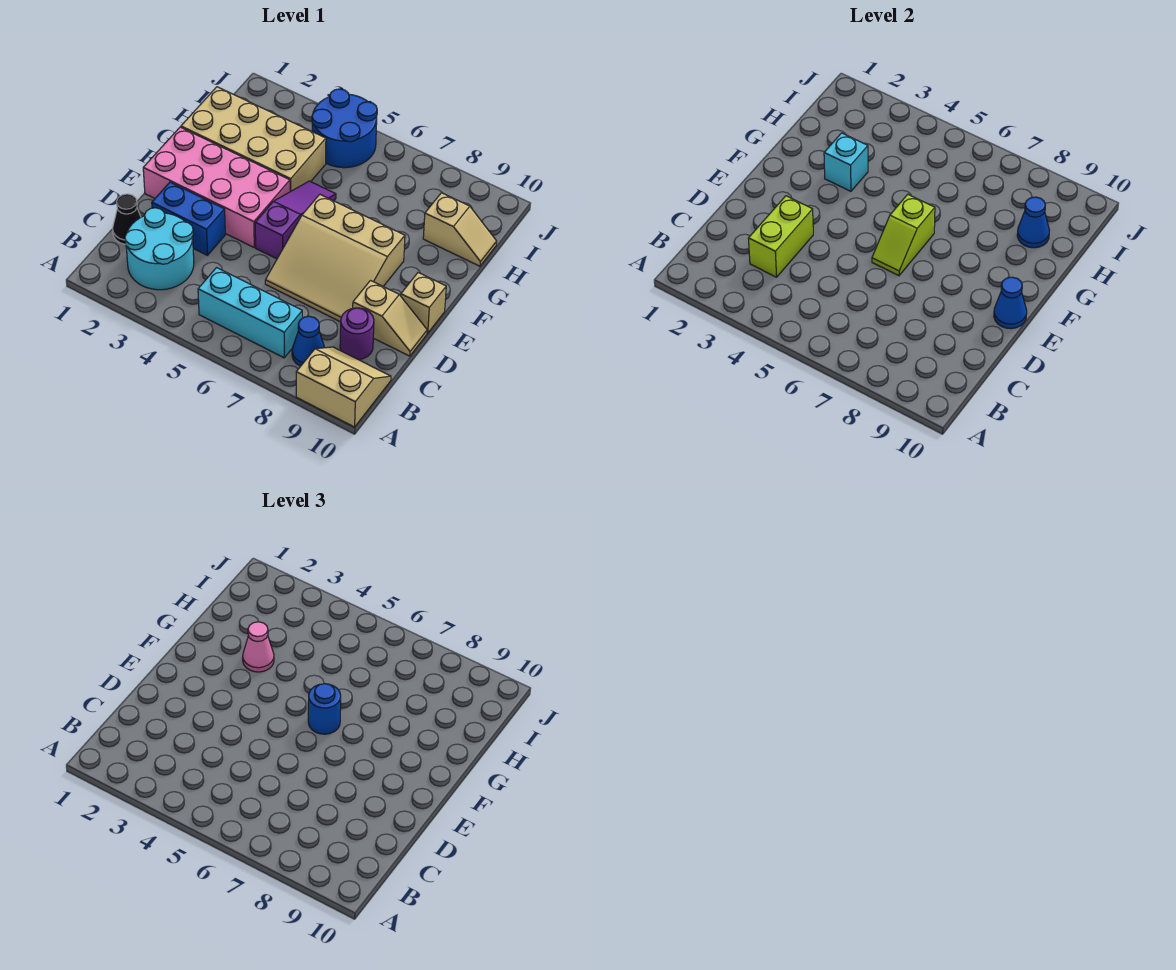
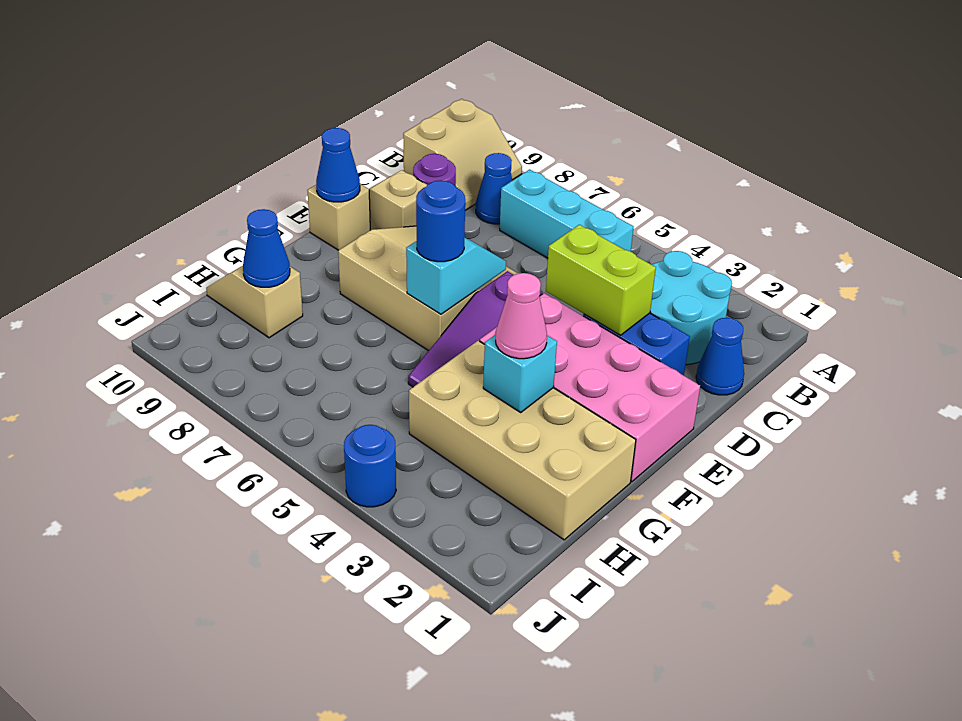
tan slope A9:B10 level 1 top A -> tan slope A9:B10 level 1 top 10
black cone C1 level 1 -> blue cone C1 level 1
lime brick C3:D3 level 2 -> lime brick D3:D4 level 2
lime slope E6:F6 level 2 top F -> cyan slope E6:F6 level 2 top F
blue round brick I4:J5 level 1 -> blue round brick J4 level 1

